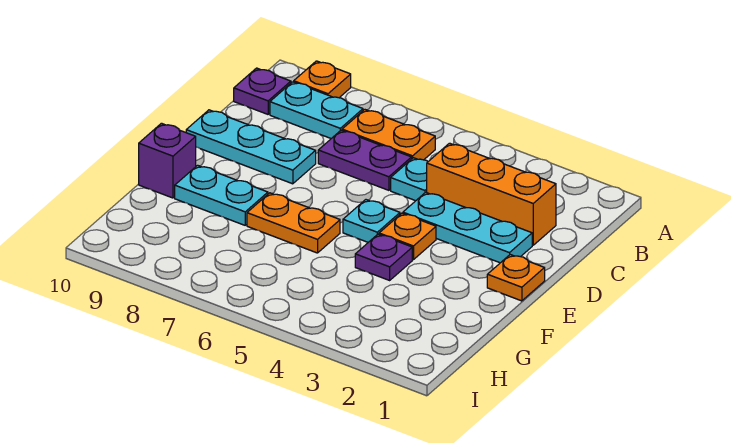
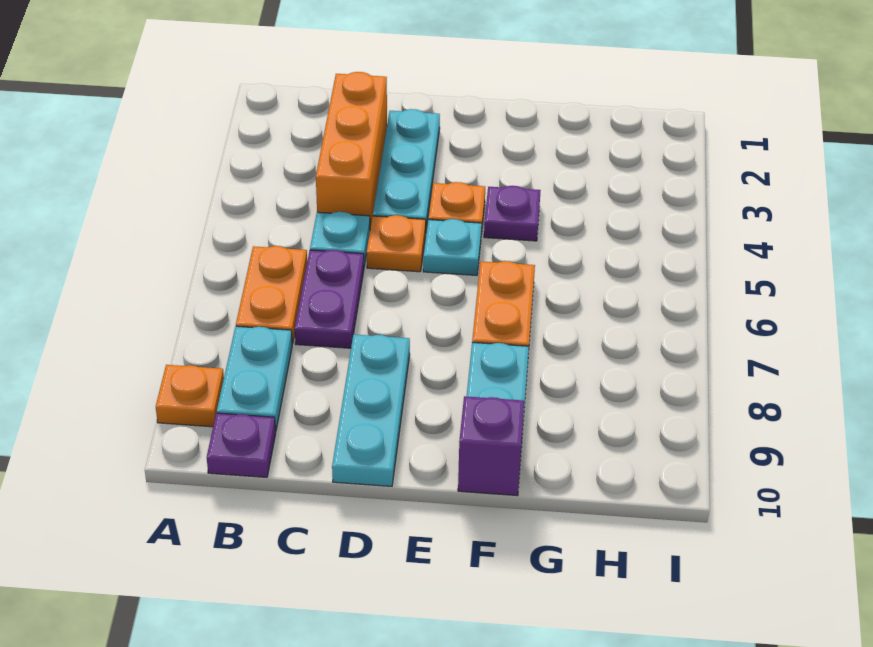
orange plate E1 level 1 -> orange plate D5 level 1

